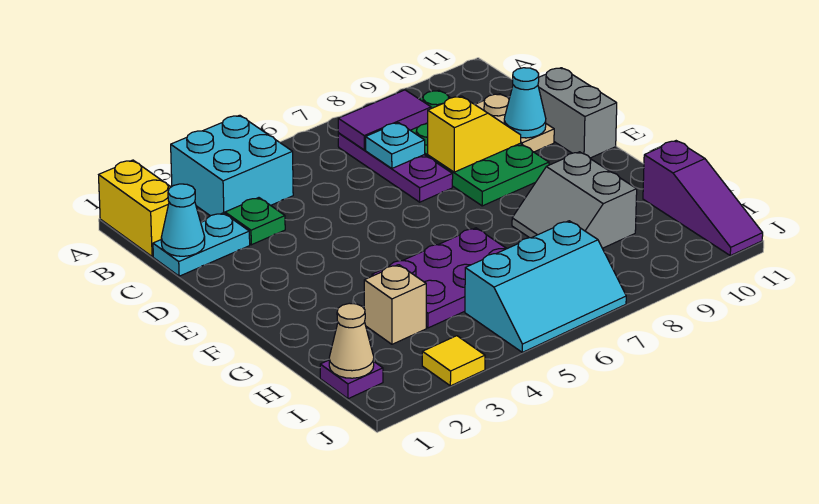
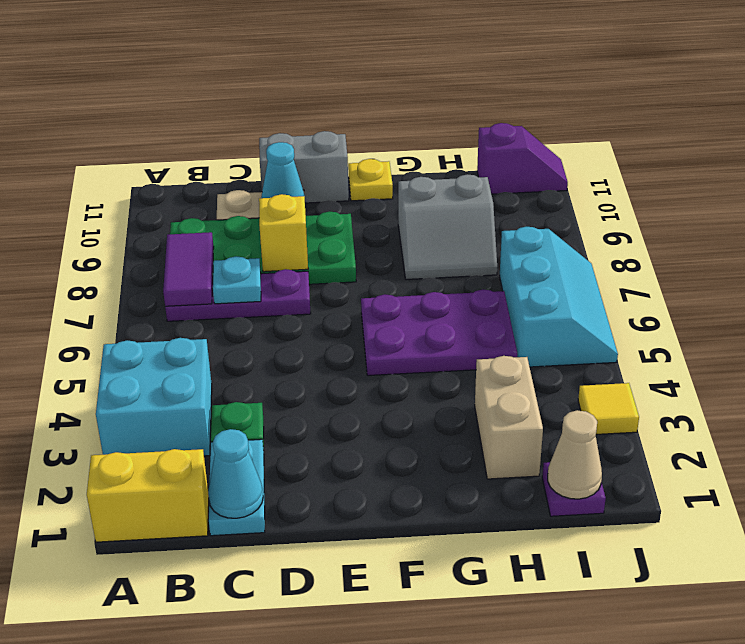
none -> yellow plate F11 level 1
purple plate G4:H6 level 1 -> purple plate F5:H6 level 1
tan brick H3 level 1 -> tan brick H2:H3 level 1
purple slope H11:J11 level 1 top H -> purple slope I11:J11 level 1 top I

